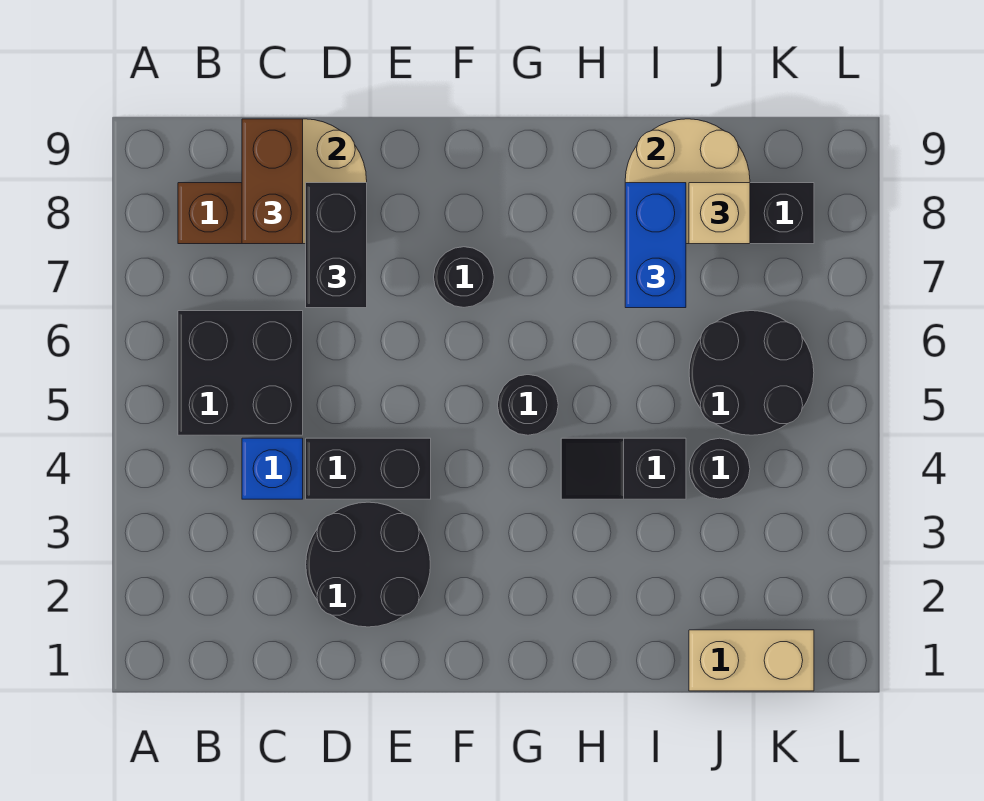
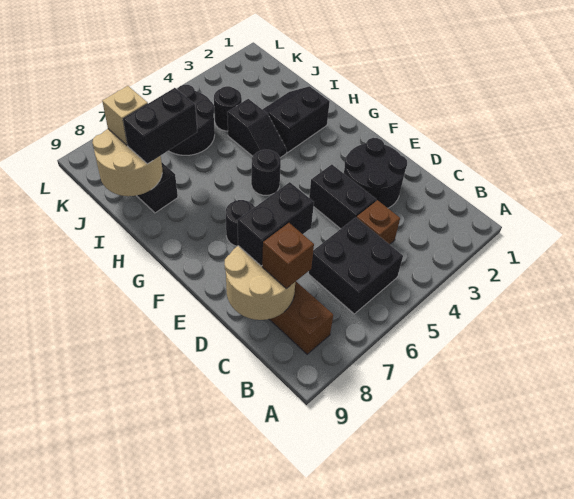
blue brick C4 level 1 -> brown brick C4 level 1
brown brick C8:C9 level 3 -> brown brick C8 level 3
none -> black slope H2:I3 level 1 top H
blue brick I7:I8 level 3 -> black brick I7:I8 level 3
tan brick J1:K1 level 1 -> none

